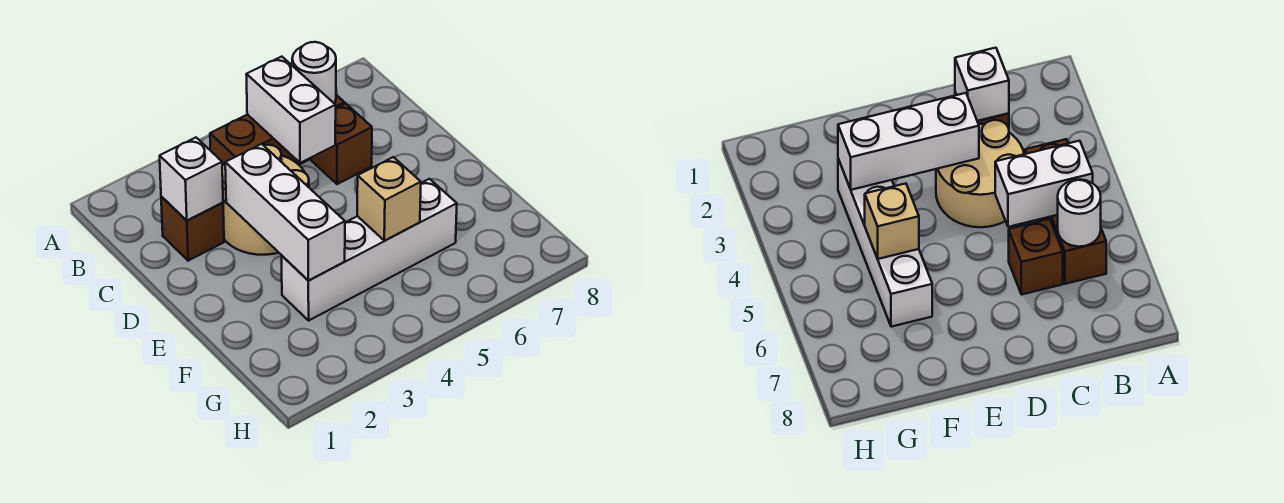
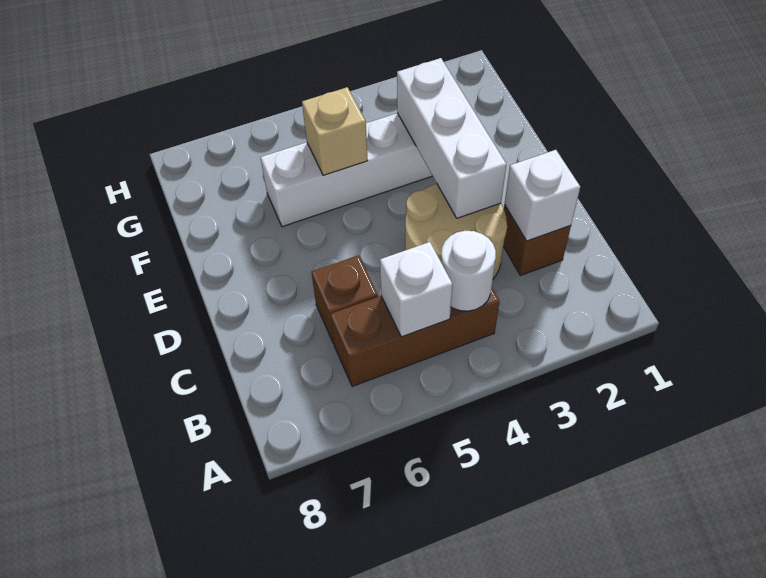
white brick B5:C5 level 2 -> white brick B5 level 2
white round brick B6 level 2 -> white round brick B4 level 2

